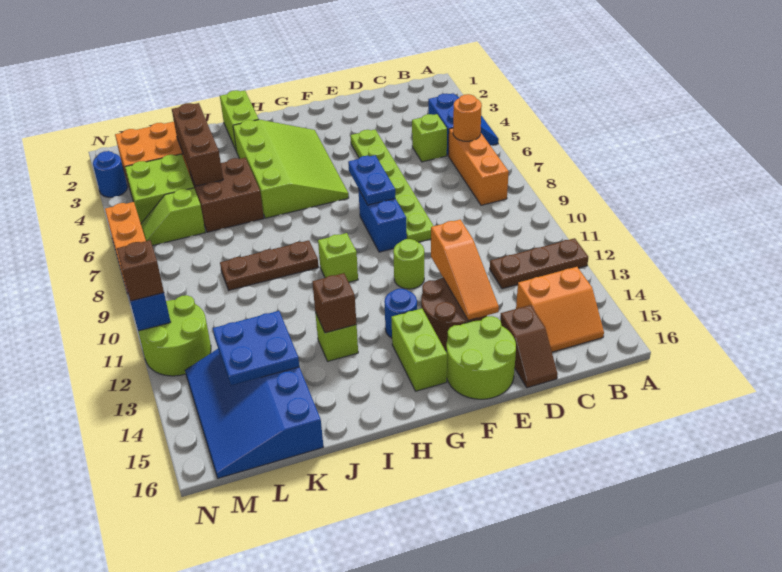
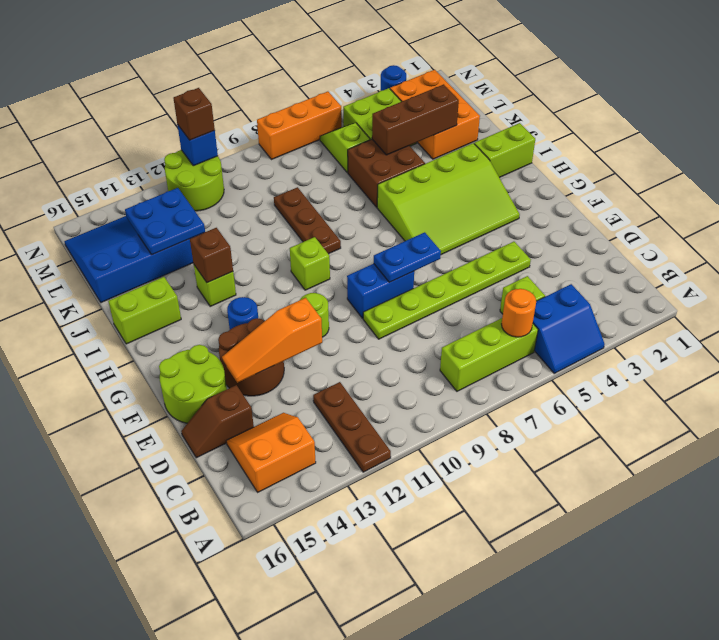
orange brick B6:B8 level 1 -> lime brick B6:B8 level 1
orange slope B14:C15 level 1 top 14 -> orange slope B14:C15 level 1 top B
lime brick G14:G15 level 1 -> lime brick I15:I16 level 1

